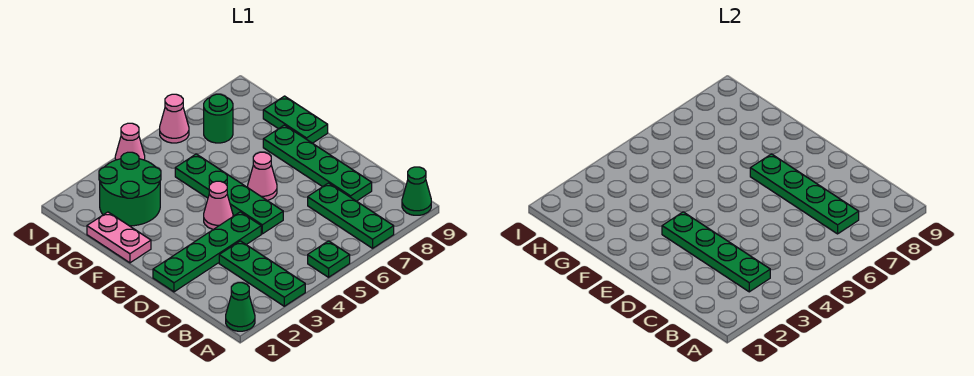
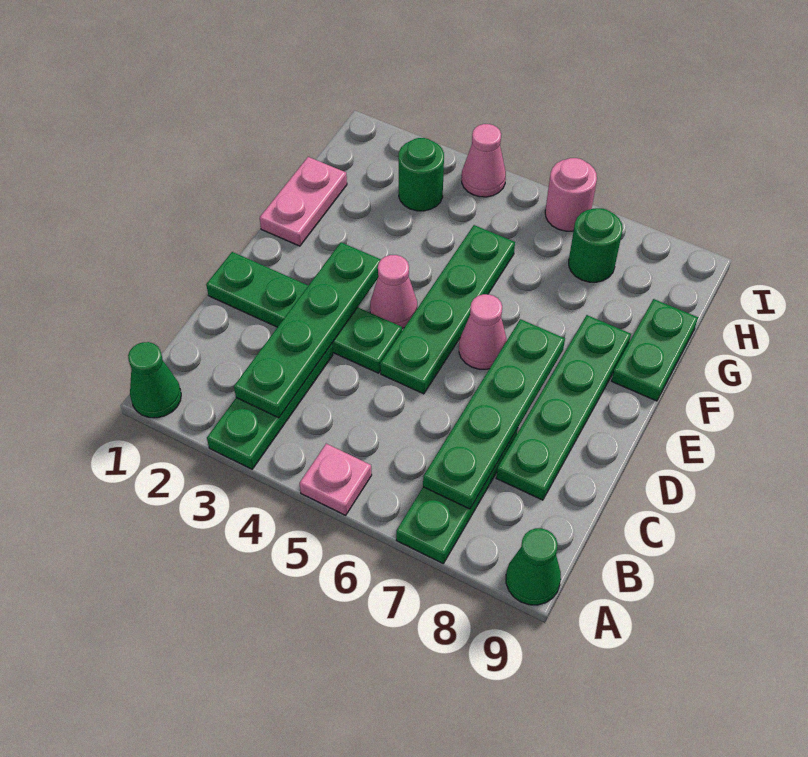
green plate A5 level 1 -> pink plate A5 level 1
green round brick G2:H3 level 1 -> green round brick H3 level 1
pink cone I6 level 1 -> pink round brick I6 level 1

